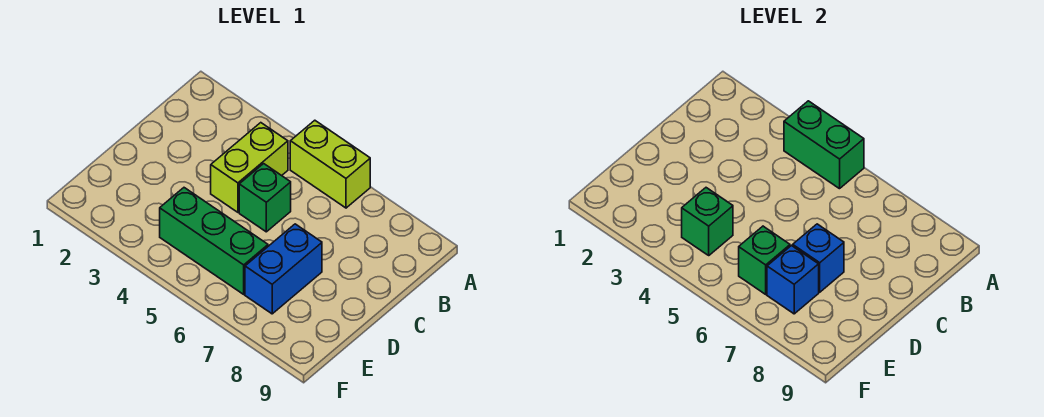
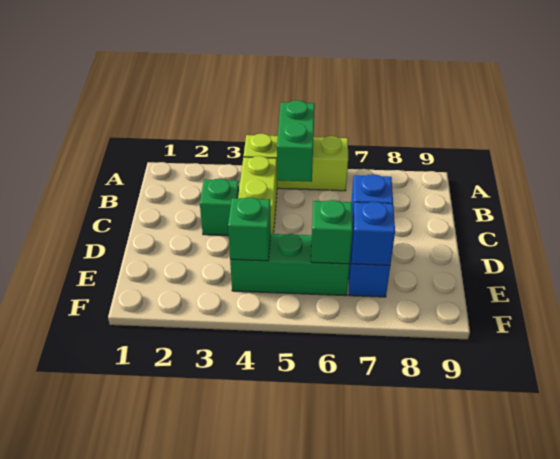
green brick A4:A5 level 2 -> green brick A5:B5 level 2
lime brick A5:A6 level 1 -> lime brick A4:A6 level 1
green brick C5 level 1 -> green brick C3 level 1

